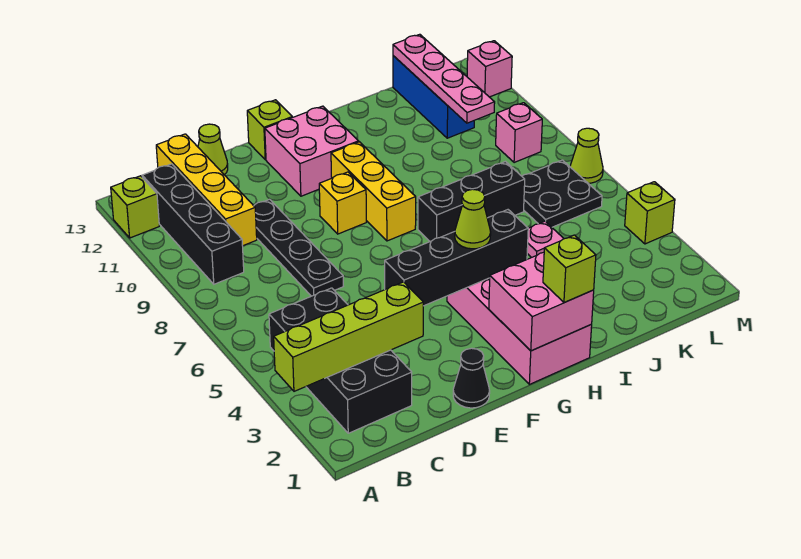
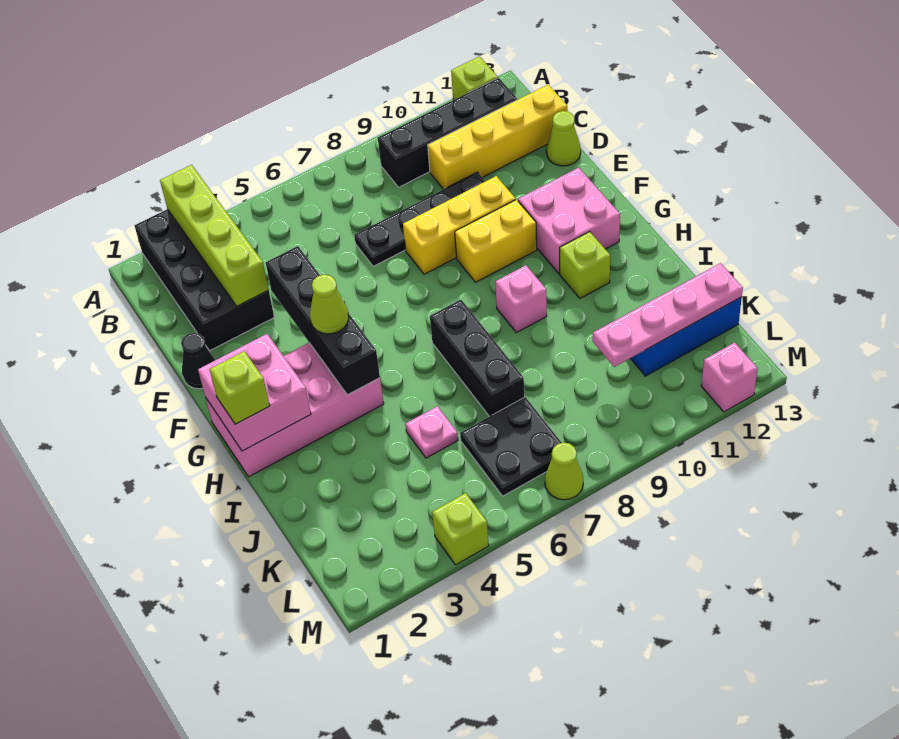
black brick B2:C5 level 1 -> black brick A2:D3 level 1
yellow brick F9 level 1 -> yellow brick F9:F10 level 1
lime brick F13 level 1 -> lime brick H11 level 1
yellow brick G8:G10 level 1 -> yellow brick E8:E10 level 1
pink brick L9 level 1 -> pink brick H9 level 1

